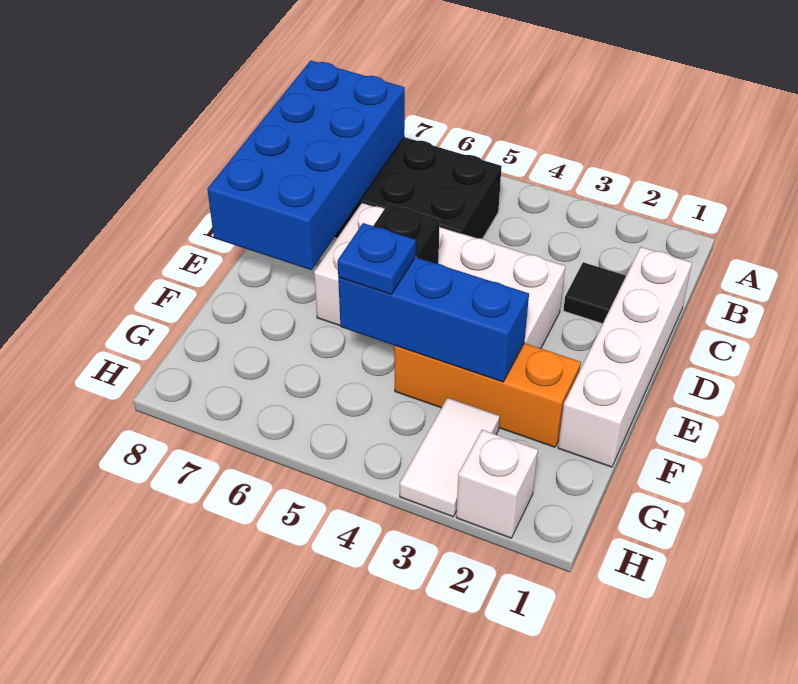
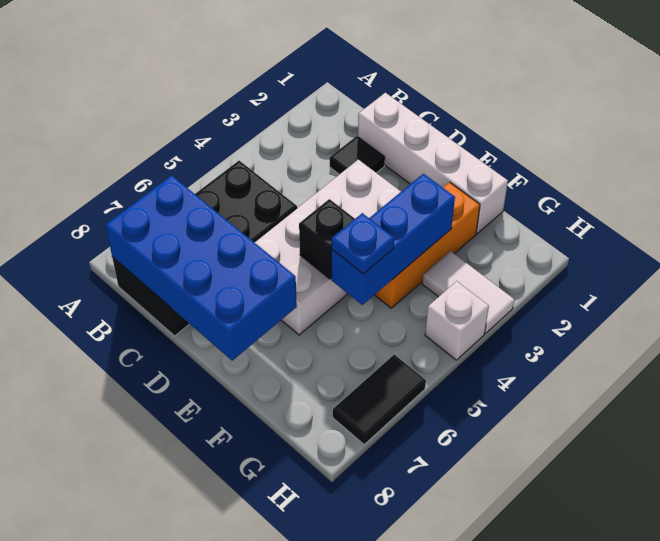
white brick H2 level 1 -> white brick H4 level 1
none -> black tile H6:H7 level 1

